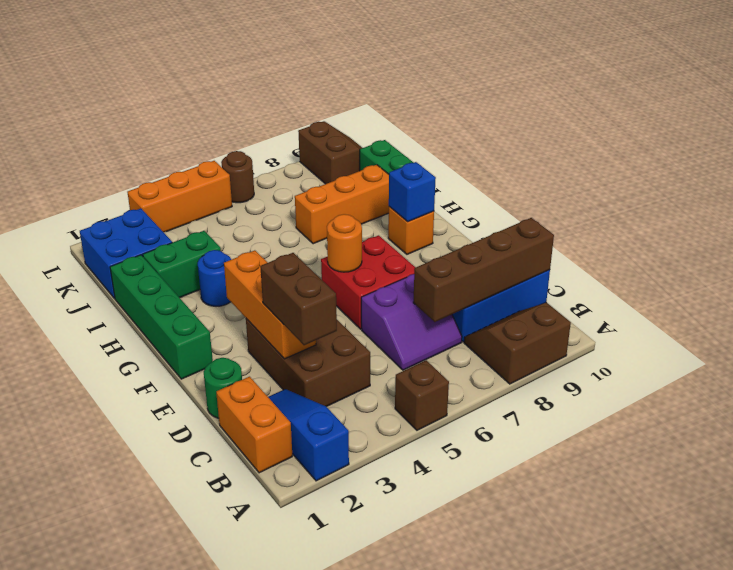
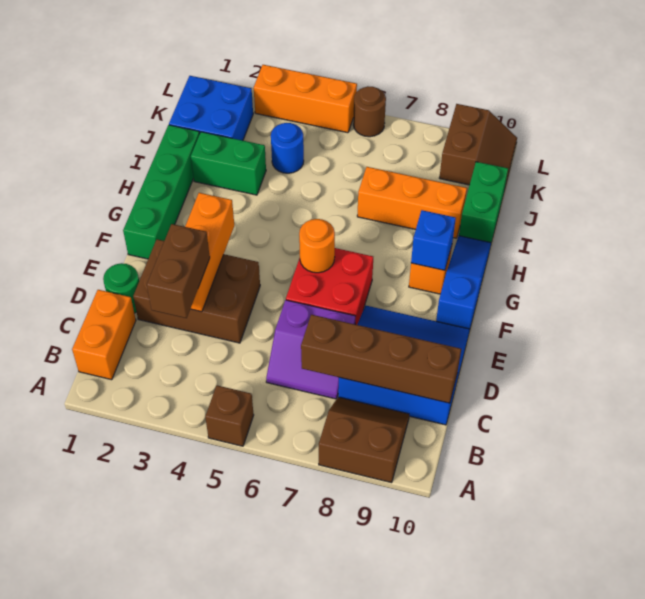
blue slope A2:C2 level 1 top A -> blue slope F10:H10 level 1 top F
brown brick C3:E4 level 1 -> brown brick D2:E4 level 1
blue round brick H3 level 1 -> blue round brick J4 level 1

